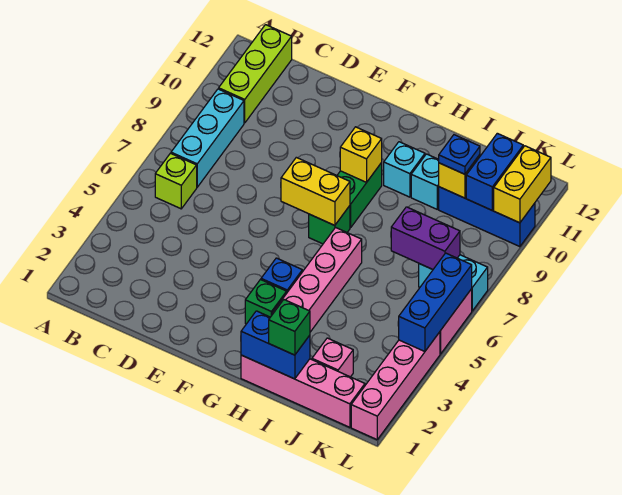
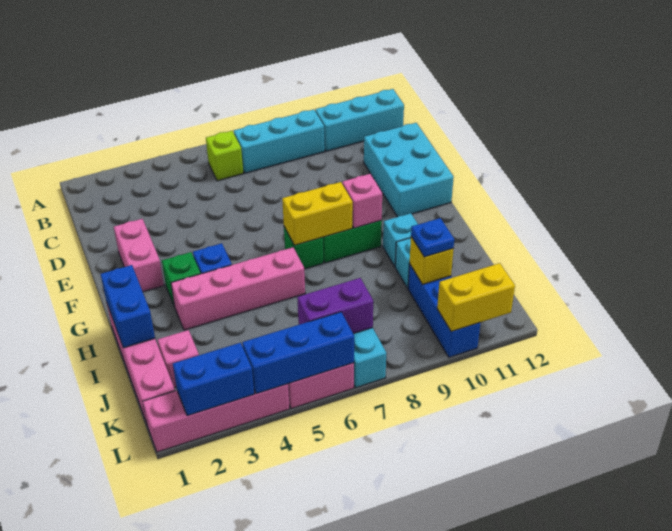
lime brick B10:B12 level 1 -> cyan brick B10:B12 level 1
none -> cyan brick D11:F12 level 1
none -> pink brick E2:F2 level 1
yellow brick F7:G7 level 2 -> yellow brick G7:G8 level 2
yellow brick G9 level 2 -> pink brick G9 level 2
green brick I1 level 3 -> none
purple brick J7:K7 level 2 -> purple brick K6:K7 level 2
blue brick K10:K11 level 2 -> blue brick L2:L3 level 2

